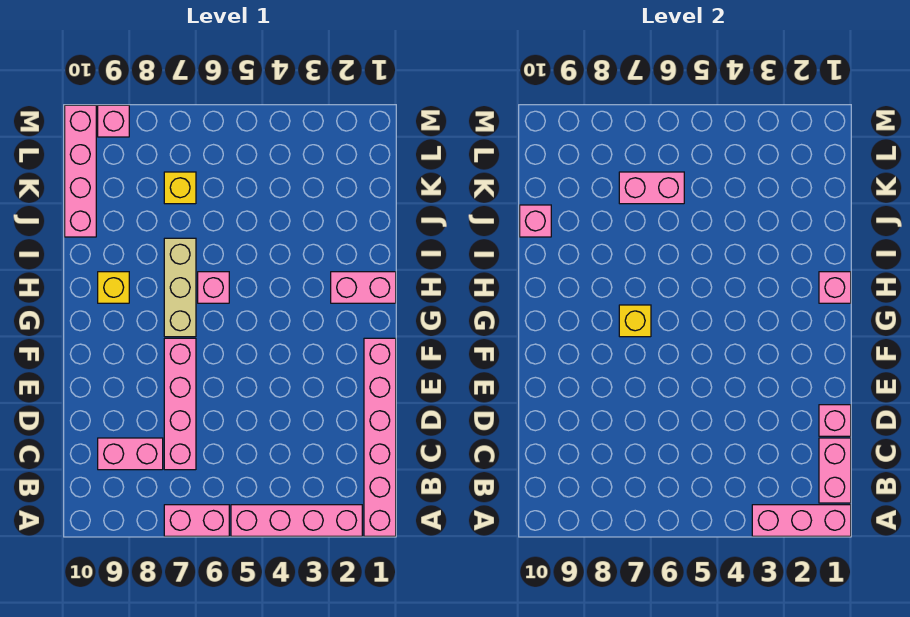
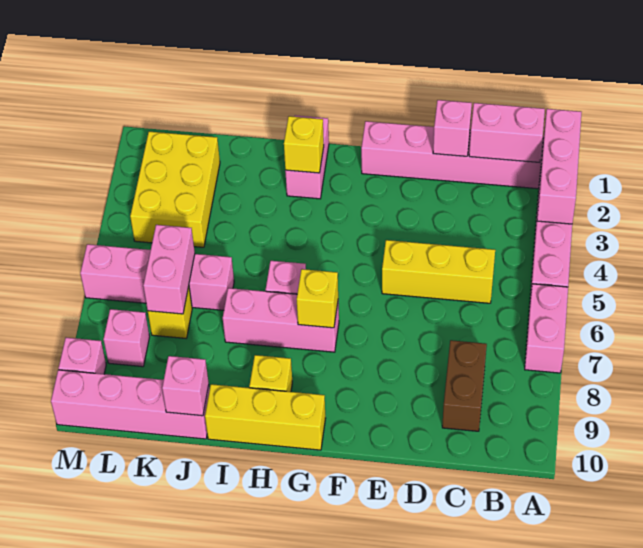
none -> yellow brick C5:E5 level 1
pink brick C7:F7 level 1 -> pink brick J6:M6 level 1
pink brick C8:C9 level 1 -> brown brick C8:C9 level 1
tan brick G7:I7 level 1 -> pink brick G7:I7 level 1
none -> yellow brick G10:I10 level 1
pink brick H1 level 2 -> pink brick L8 level 1
none -> yellow brick H2 level 2
none -> yellow brick K2:L4 level 1

